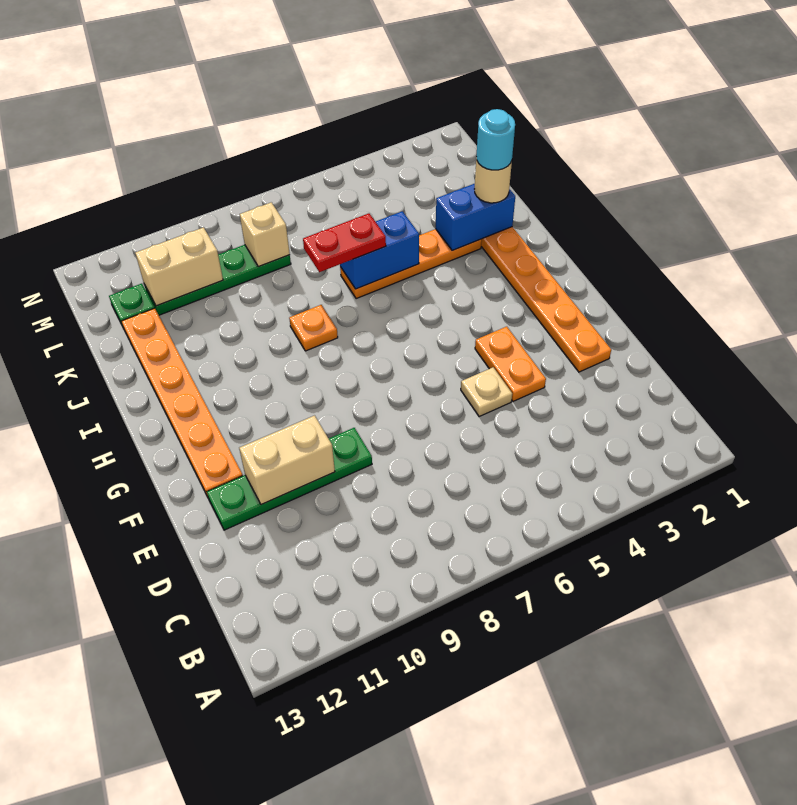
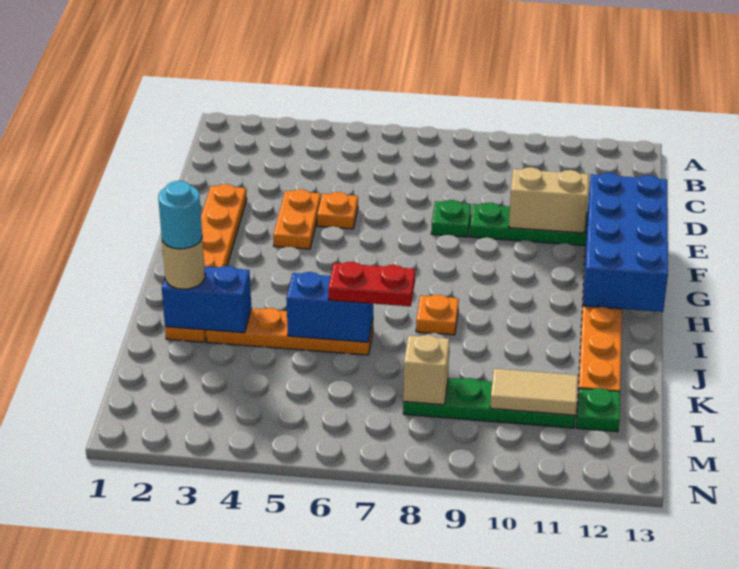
tan plate E5 level 1 -> orange plate E5 level 1
none -> green plate E8 level 1
none -> blue brick E12:H13 level 2
tan brick L10:L11 level 2 -> tan tile L10:L11 level 2

